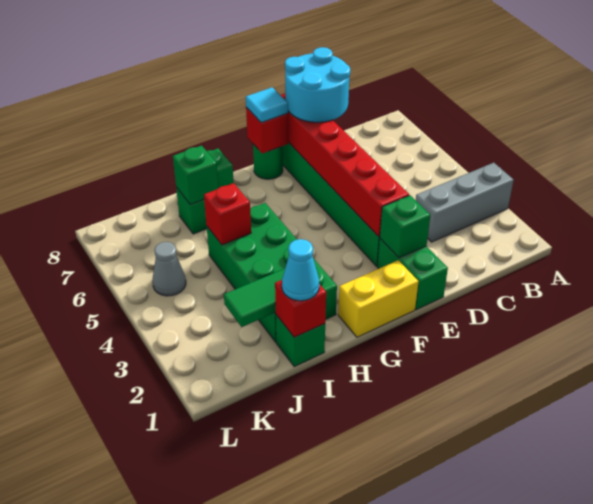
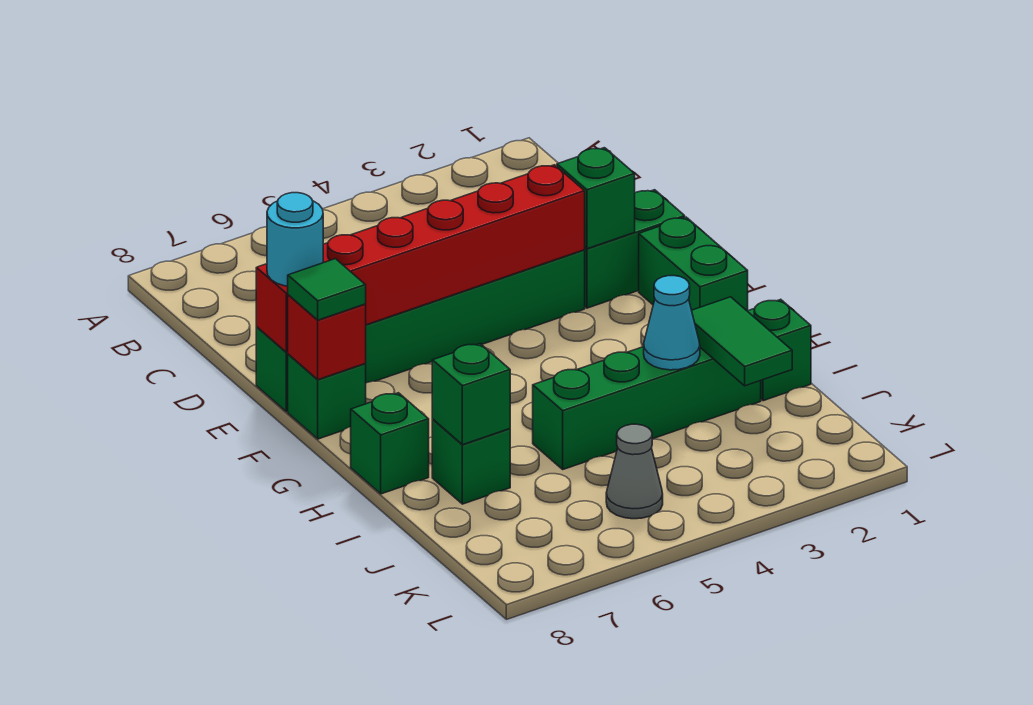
grey brick A3:C3 level 1 -> none
cyan round brick D7:E8 level 3 -> cyan round brick E8 level 3
yellow brick F1:G1 level 1 -> green brick F1:G1 level 1
green round brick F8 level 1 -> green brick F8 level 1
cyan tile F8 level 3 -> green tile F8 level 3
green brick H2:I5 level 1 -> green brick I2:I5 level 1
red brick I1 level 2 -> none
cyan cone I1 level 3 -> cyan cone I3 level 2
red brick I5 level 2 -> none

